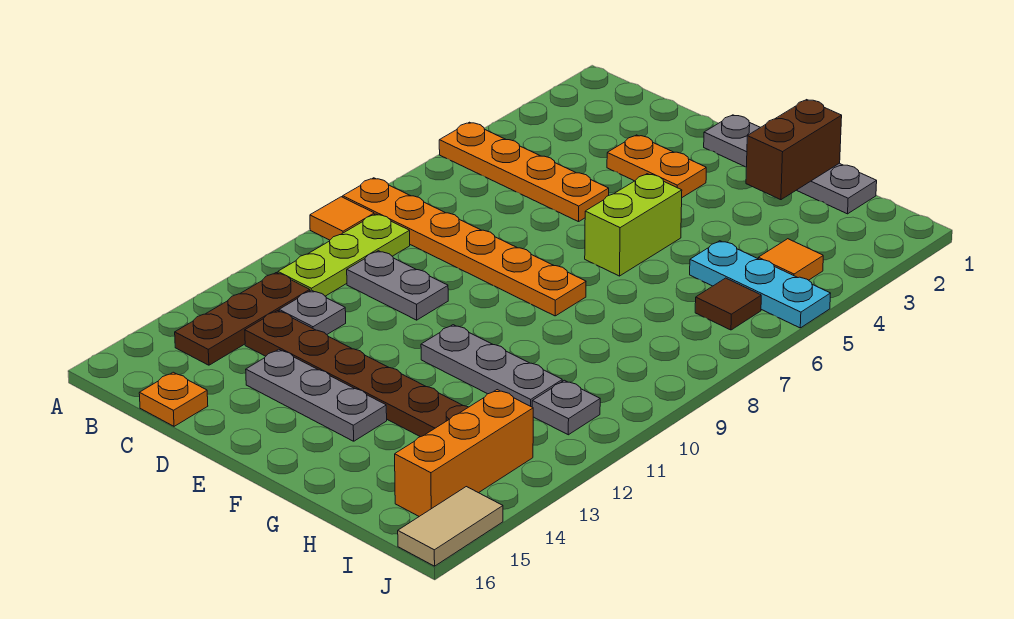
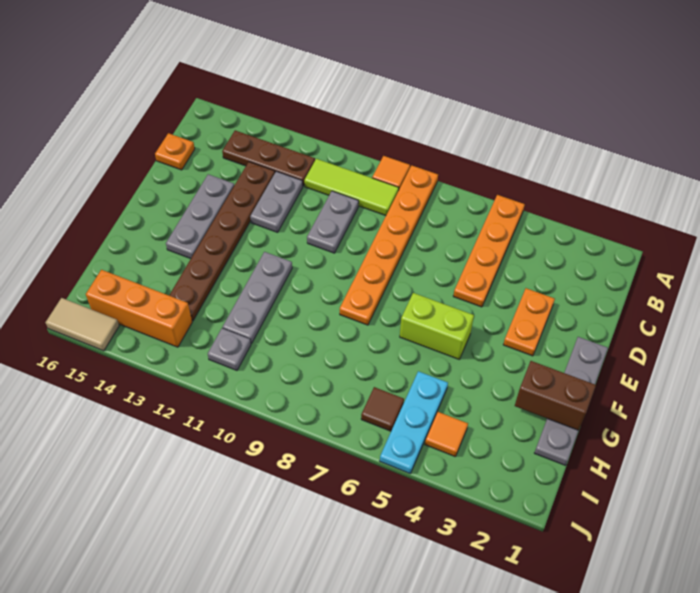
lime plate B9:B11 level 1 -> lime tile B9:B11 level 1
grey plate C12 level 1 -> grey plate C12:D12 level 1

